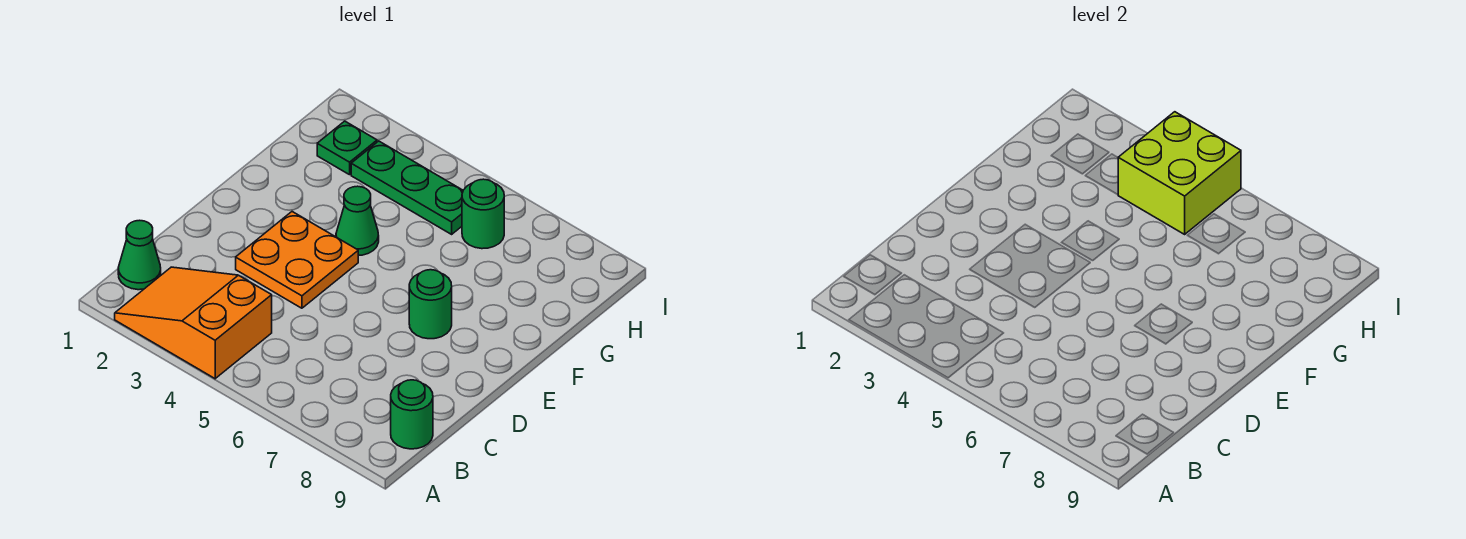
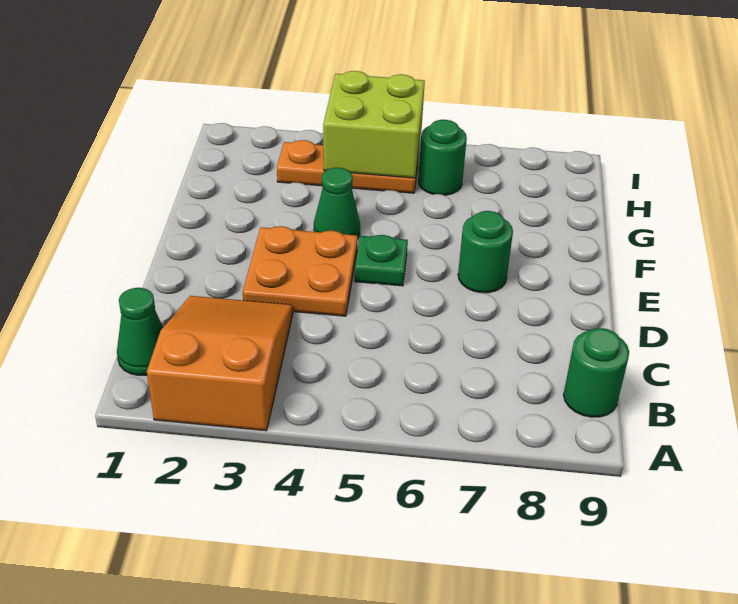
orange slope A2:B4 level 1 top 4 -> orange slope A2:C3 level 1 top A
green plate H2 level 1 -> green plate E5 level 1
green plate H3:H5 level 1 -> orange plate H3:H5 level 1

